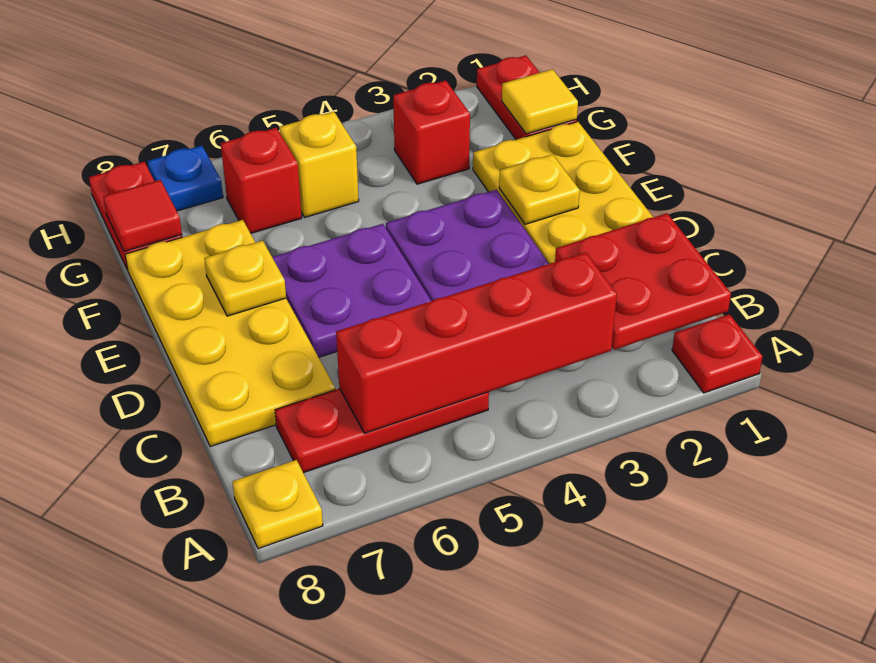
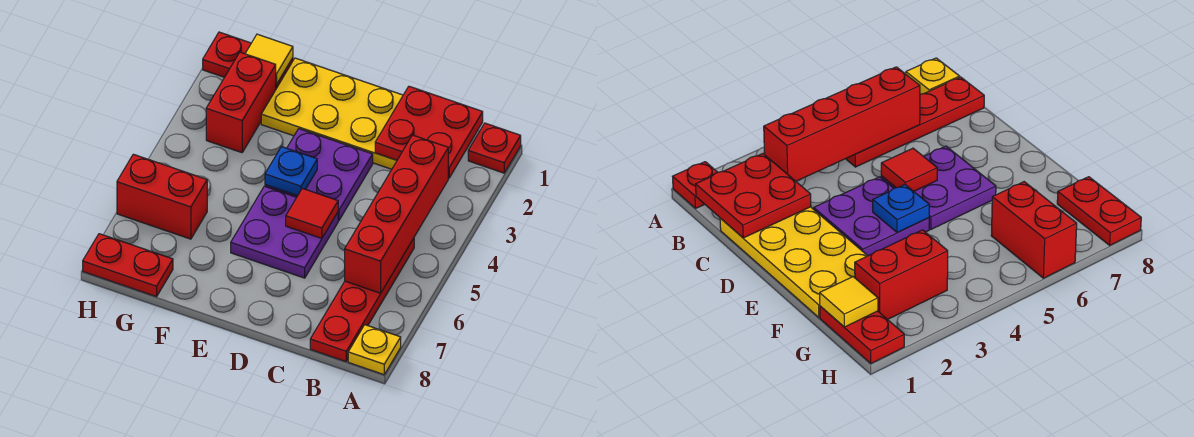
red plate B5:B7 level 1 -> red plate B5:B8 level 1
yellow plate C7:F8 level 1 -> none
yellow plate E2 level 2 -> none
yellow plate E7 level 2 -> none
red brick G3 level 1 -> red brick G2:G3 level 1
yellow brick G5 level 1 -> none
red brick G6 level 1 -> red brick G6:H6 level 1
red tile G8 level 2 -> red tile D5 level 2
blue plate H7 level 1 -> blue plate E4 level 2

